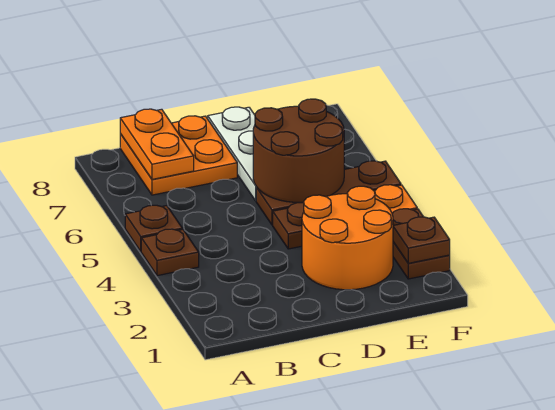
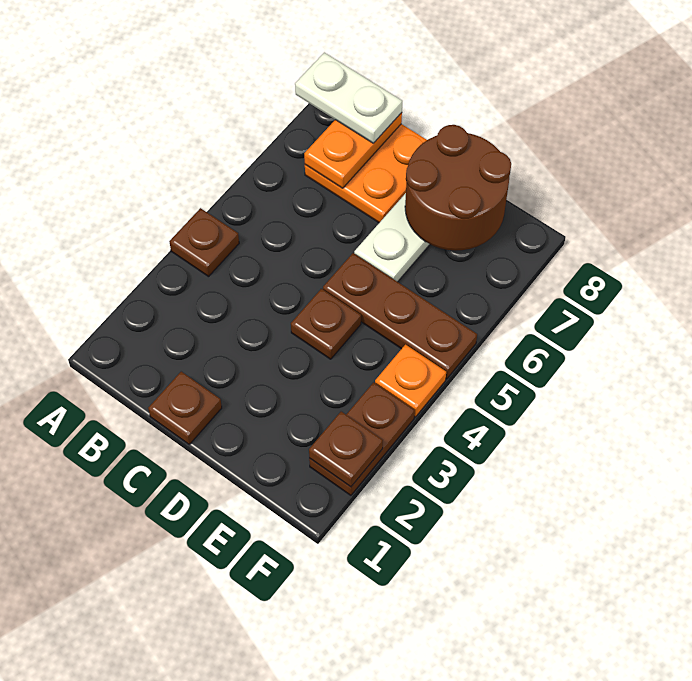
brown plate A5 level 1 -> brown plate C1 level 1
none -> white plate A8:B8 level 3
orange round brick D2:E3 level 1 -> none
brown round brick D5:E6 level 2 -> brown round brick D7:E8 level 2

